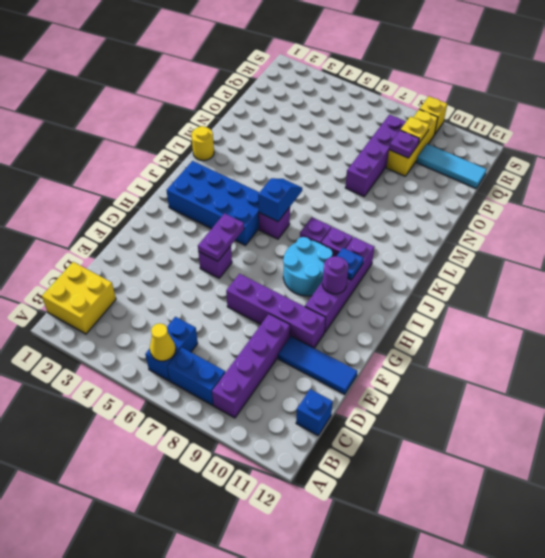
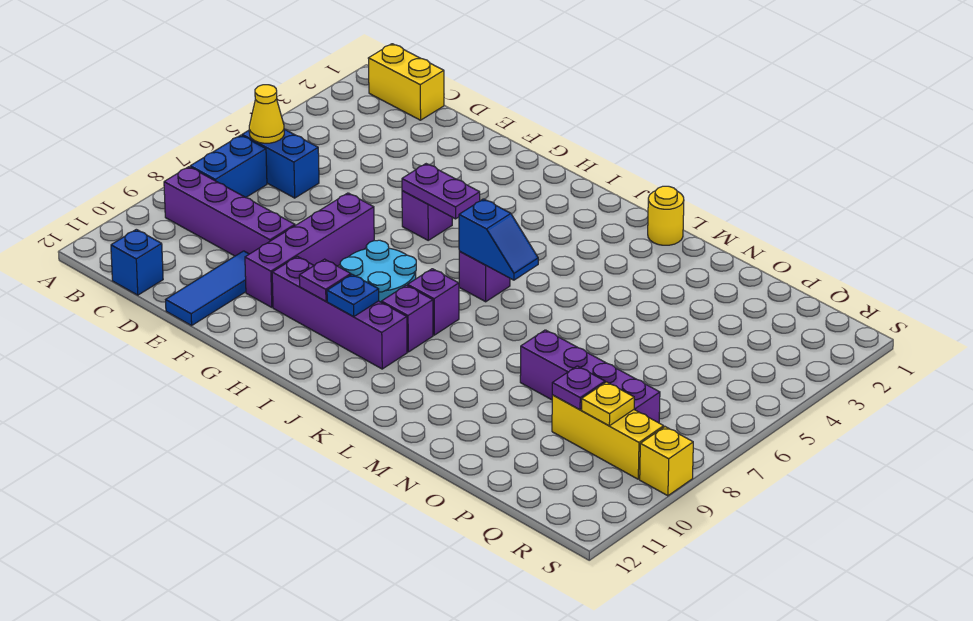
yellow brick B1:C2 level 1 -> yellow brick B1:C1 level 1
purple round brick H10 level 2 -> purple plate H10 level 2
blue brick I2:J5 level 1 -> none
cyan tile Q10:Q12 level 1 -> none

